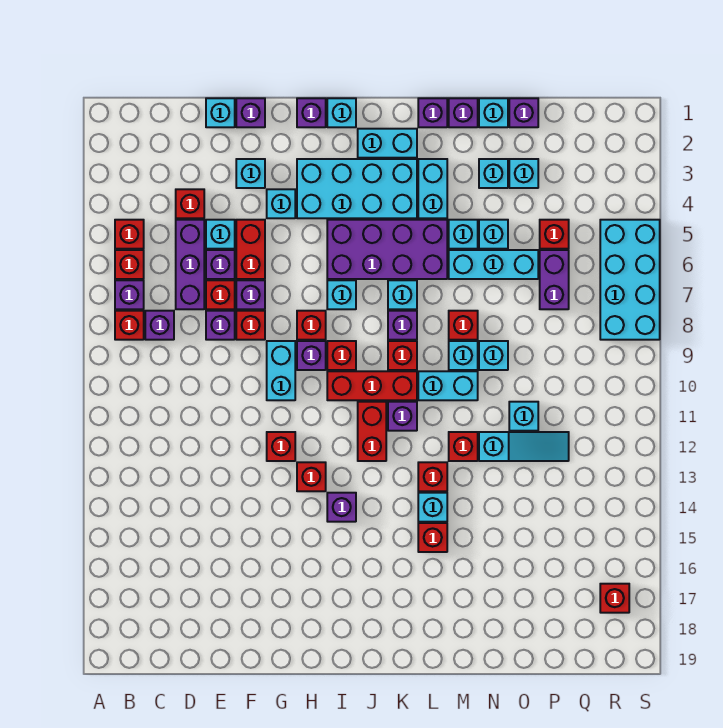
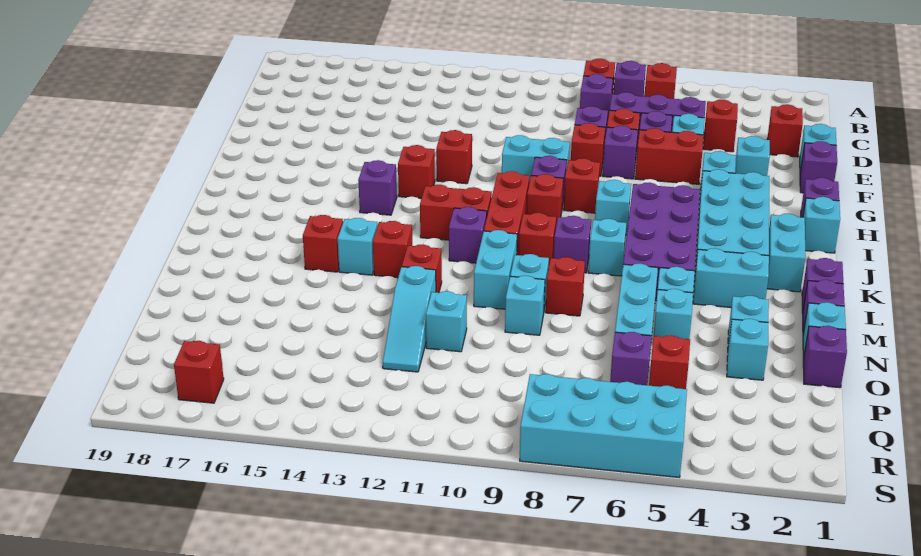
red brick B5 level 1 -> red brick D2 level 1
purple brick P6:P7 level 1 -> purple brick P6 level 1

